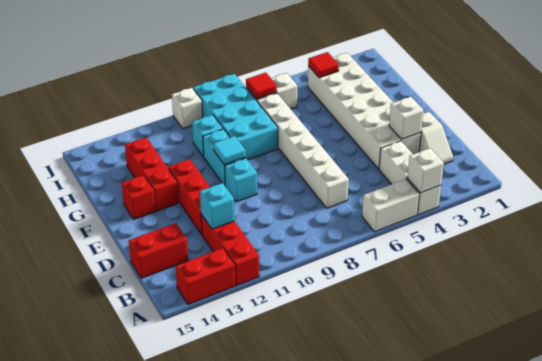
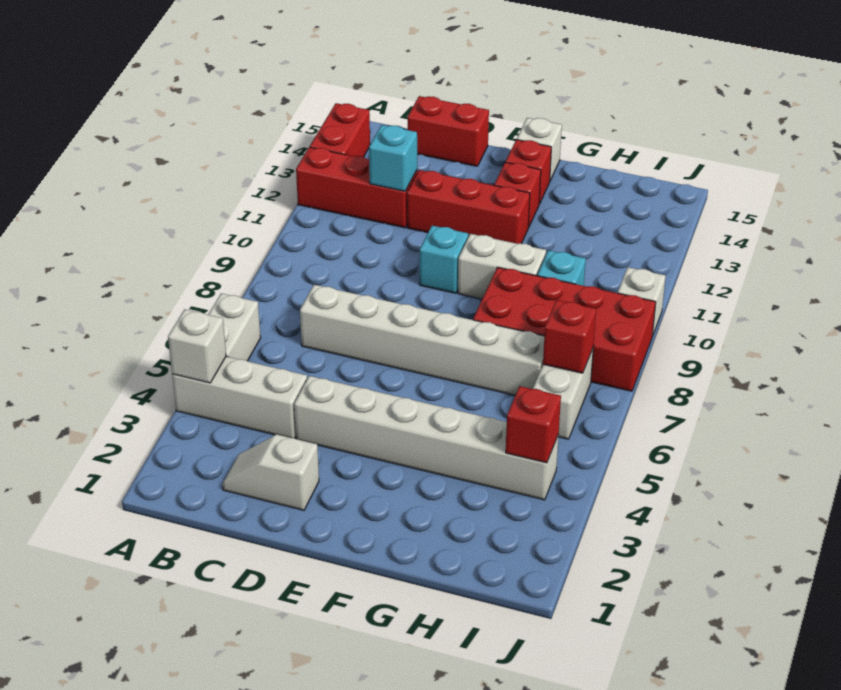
red brick C14:C15 level 1 -> red brick C15:D15 level 1
white brick D3:I4 level 1 -> white brick D4:I4 level 1
white brick D3 level 2 -> white brick F15 level 1
cyan brick F10:G10 level 1 -> white brick F10:G10 level 1
cyan tile F10 level 2 -> none
red brick F13:H13 level 1 -> red brick F13 level 1
cyan brick G8:J9 level 1 -> red brick G8:J9 level 1
red tile I4 level 2 -> red brick I4 level 2
red tile I7 level 2 -> red brick I7 level 2

